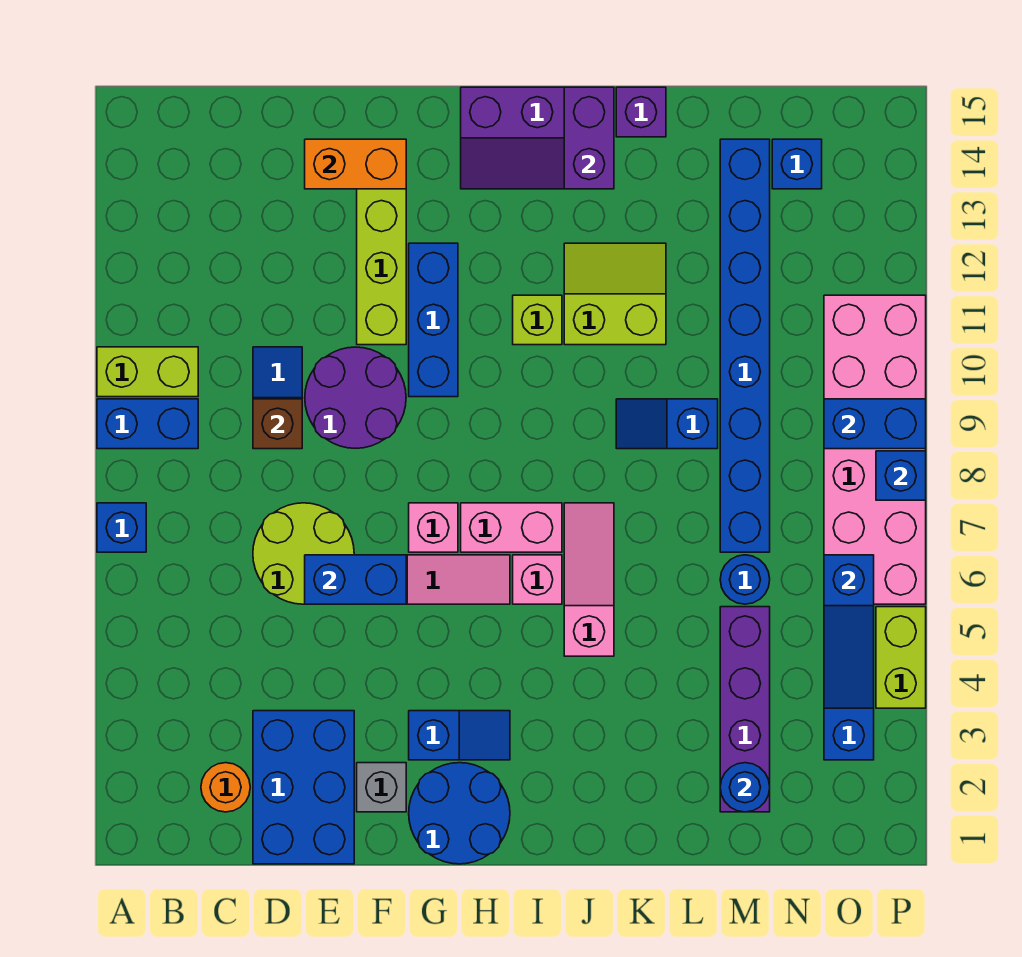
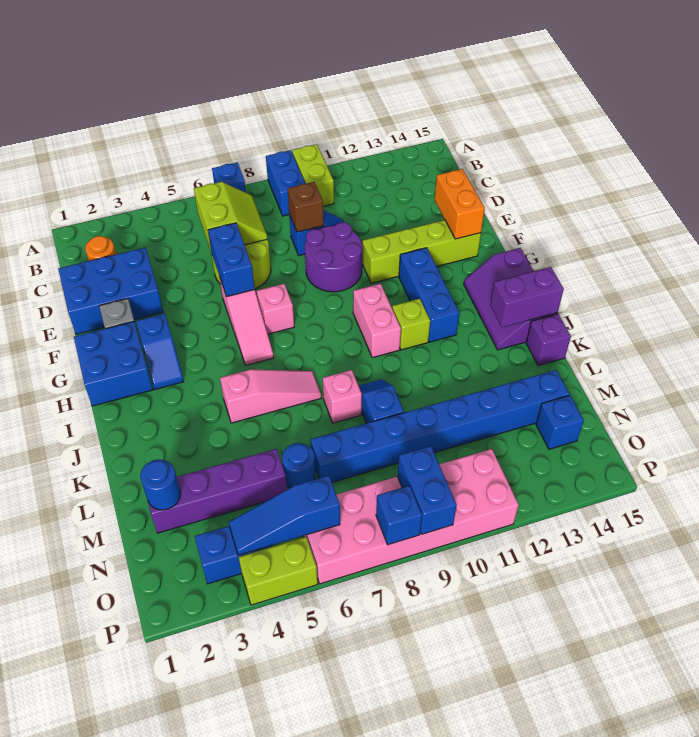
blue round brick G1:H2 level 1 -> blue brick G1:H2 level 1
blue brick G10:G12 level 1 -> blue brick G12:I12 level 1
pink brick H7:I7 level 1 -> pink brick H10:I10 level 1
pink brick I6 level 1 -> pink brick K8 level 1
lime slope J11:K12 level 1 top 11 -> lime slope C6:D7 level 2 top 6

